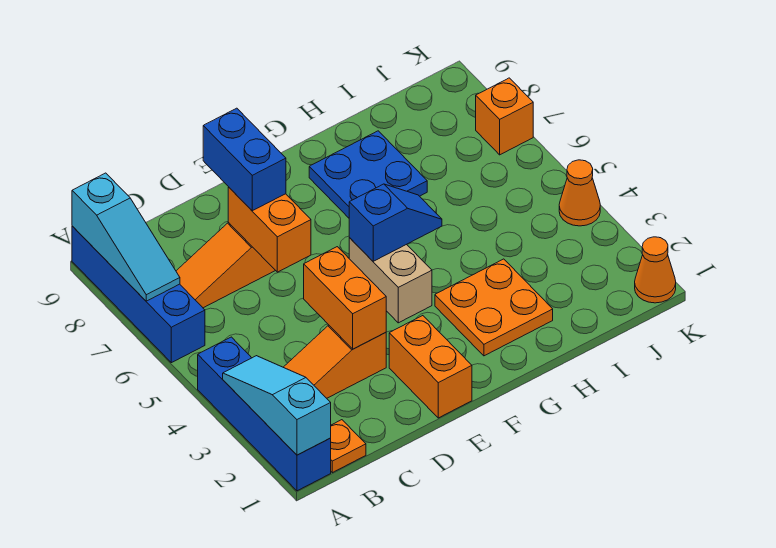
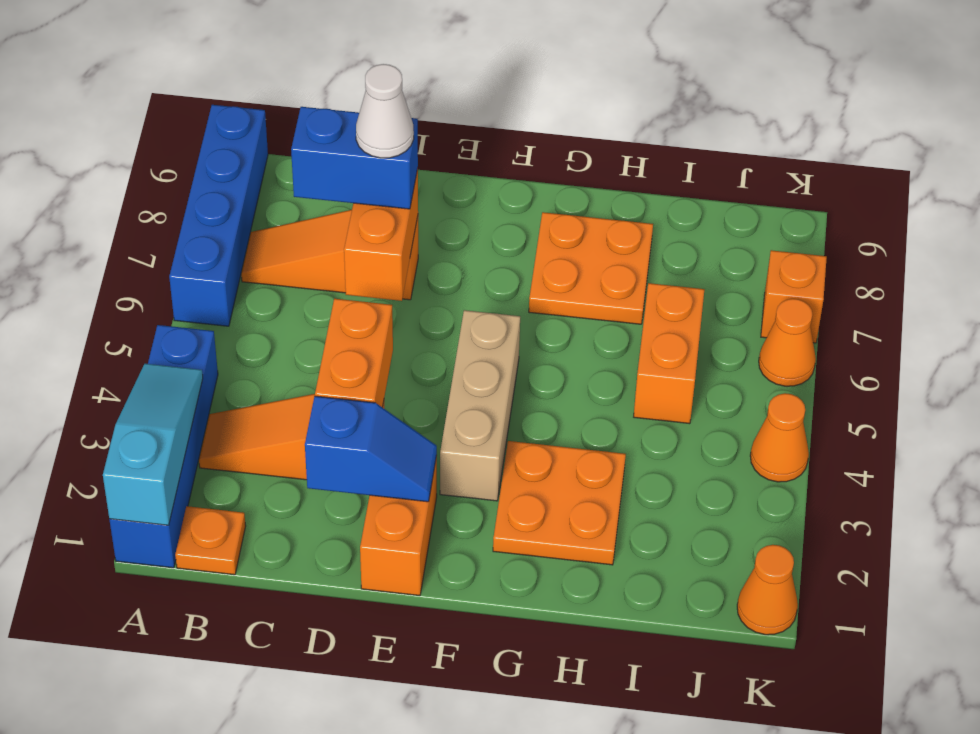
cyan slope A7:A9 level 2 top 9 -> none
blue brick D7:D8 level 3 -> blue brick C7:D7 level 3
none -> white cone D7 level 4
tan brick F4:F5 level 1 -> tan brick F3:F5 level 1
blue slope F5:G5 level 2 top F -> blue slope D2:E2 level 2 top D
blue plate G7:H8 level 1 -> orange plate G7:H8 level 1
none -> orange brick I5:I6 level 1
none -> orange cone K6 level 1

